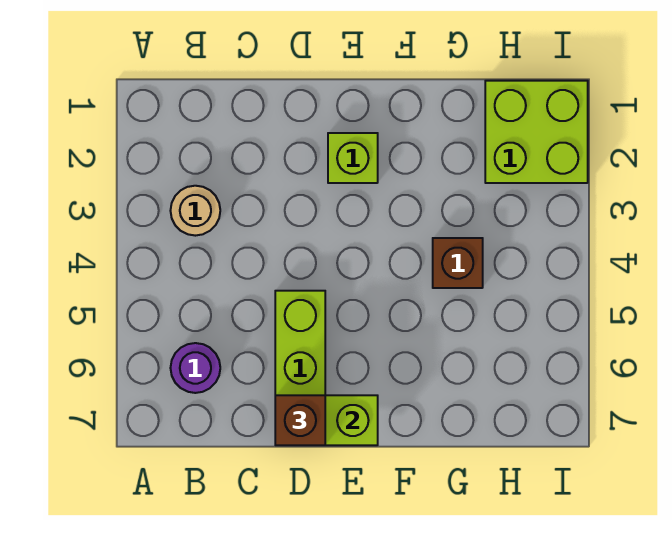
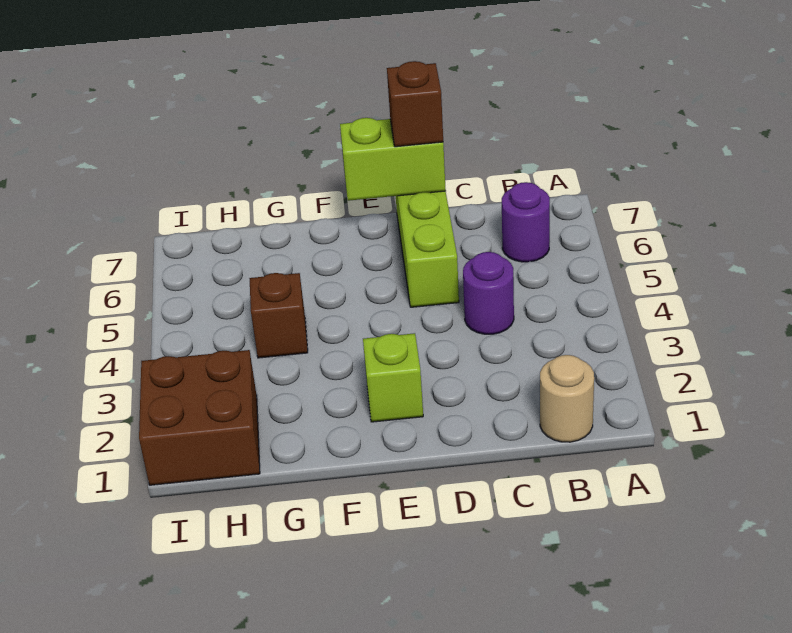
tan round brick B3 level 1 -> tan round brick B1 level 1
none -> purple round brick C4 level 1
lime brick H1:I2 level 1 -> brown brick H1:I2 level 1

